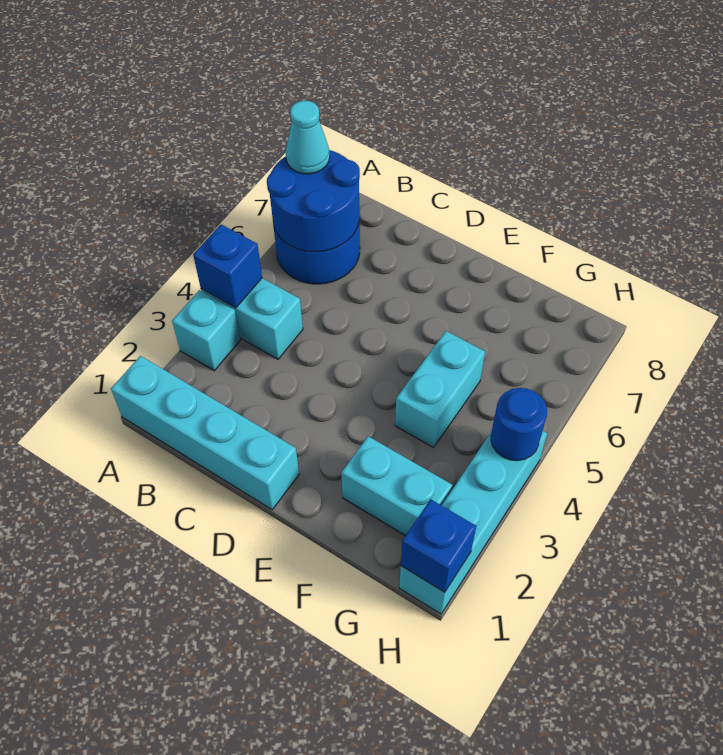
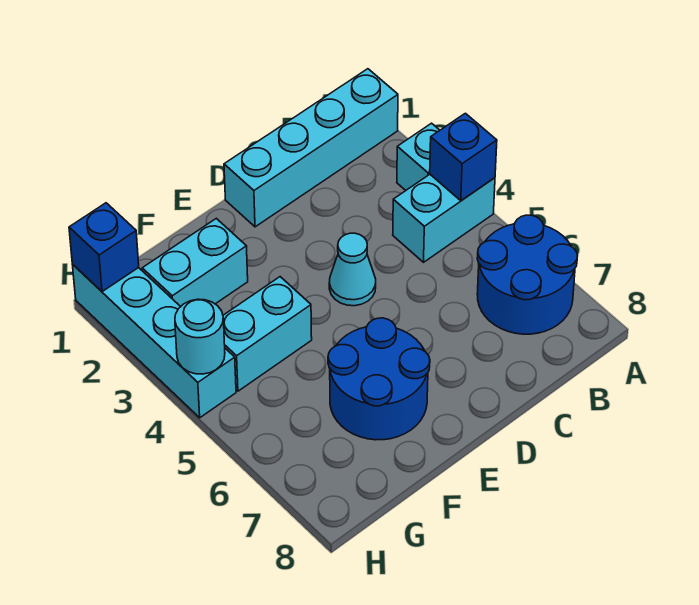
blue round brick A6:B7 level 2 -> blue round brick E6:F7 level 1
cyan cone A7 level 3 -> cyan cone D4 level 1
cyan brick F4:F5 level 1 -> cyan brick F4:G4 level 1
blue round brick H4 level 2 -> cyan round brick H4 level 2

